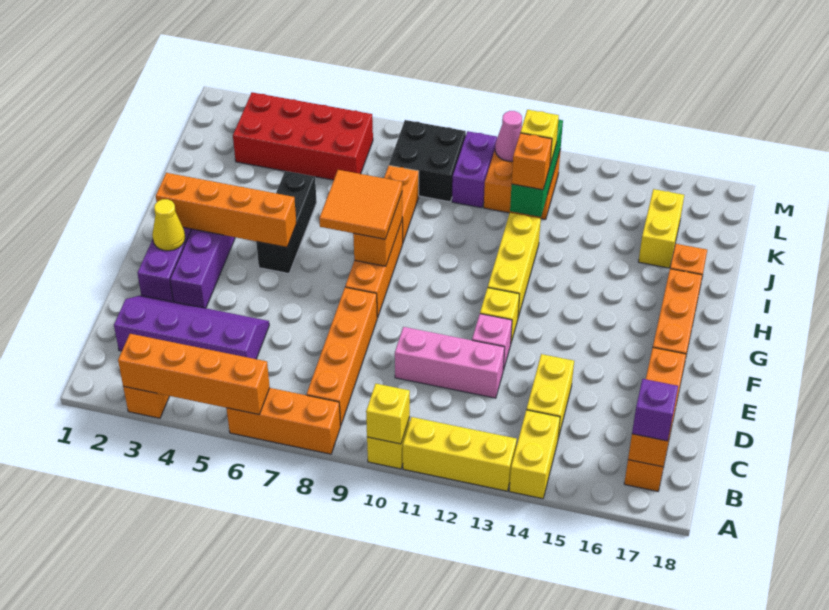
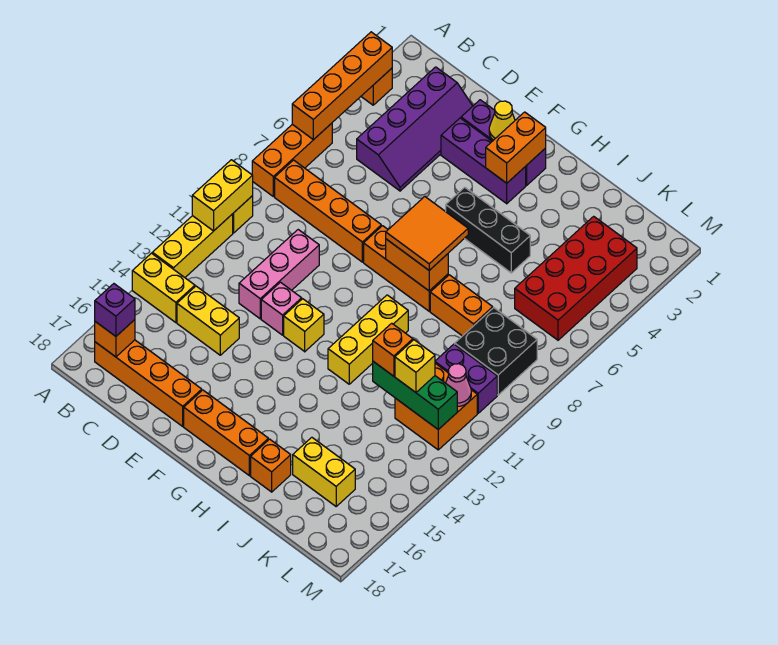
yellow brick A10 level 2 -> yellow brick A10:A11 level 2
orange brick G2:G5 level 2 -> orange brick G2:G3 level 2
yellow brick G12:I12 level 1 -> yellow brick H10:H12 level 1

